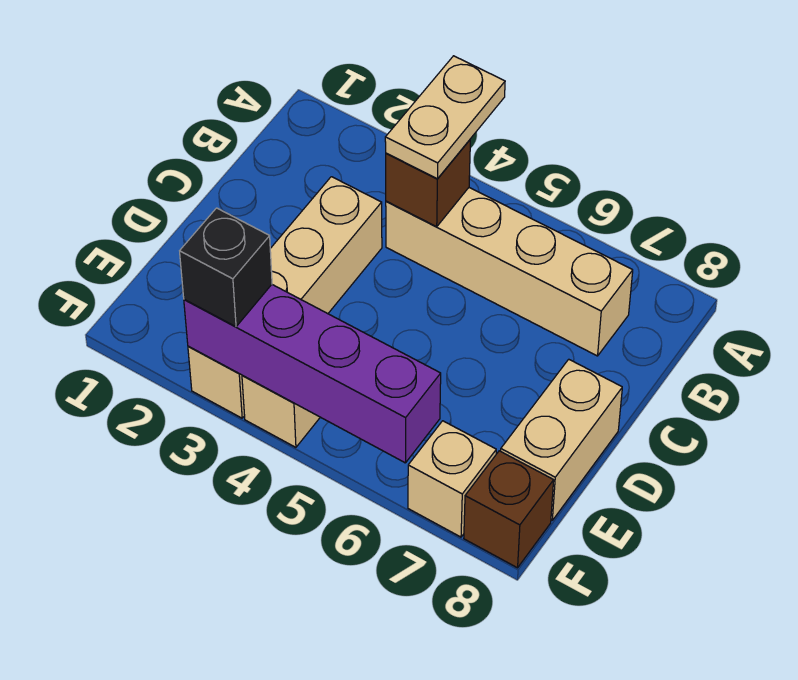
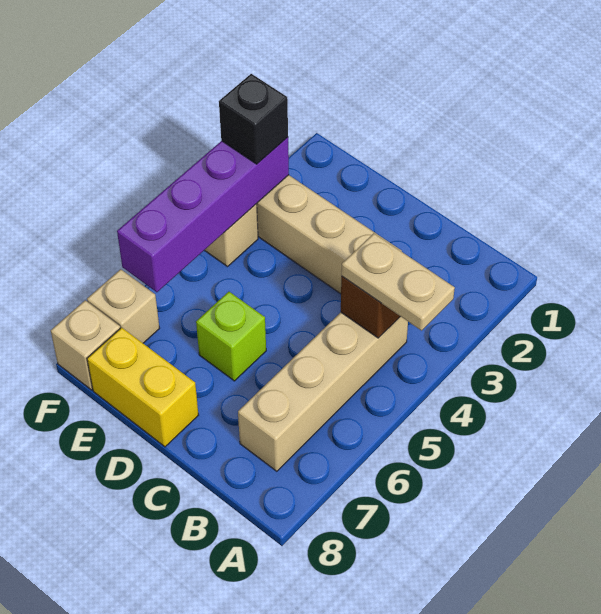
none -> lime brick D6 level 1
tan brick D8:E8 level 1 -> yellow brick D8:E8 level 1
brown brick F8 level 1 -> tan brick F8 level 1

